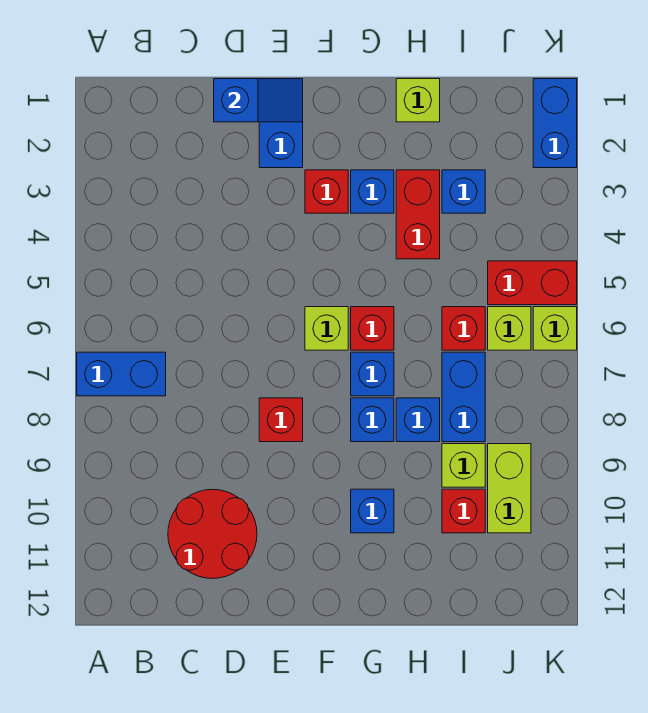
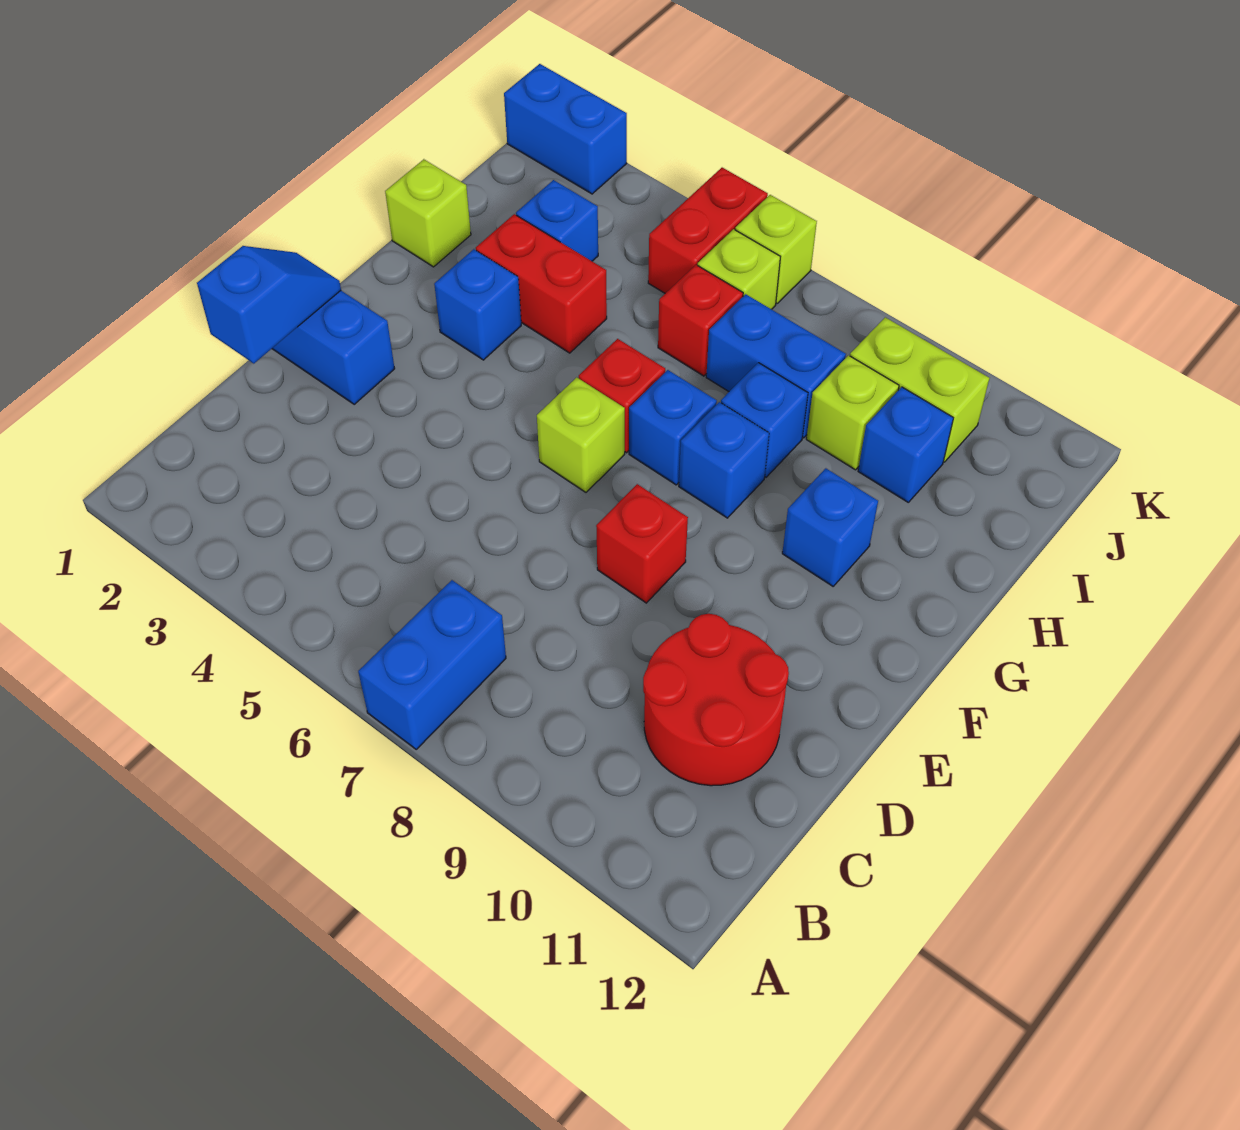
red brick F3 level 1 -> none
red brick I10 level 1 -> blue brick I10 level 1

